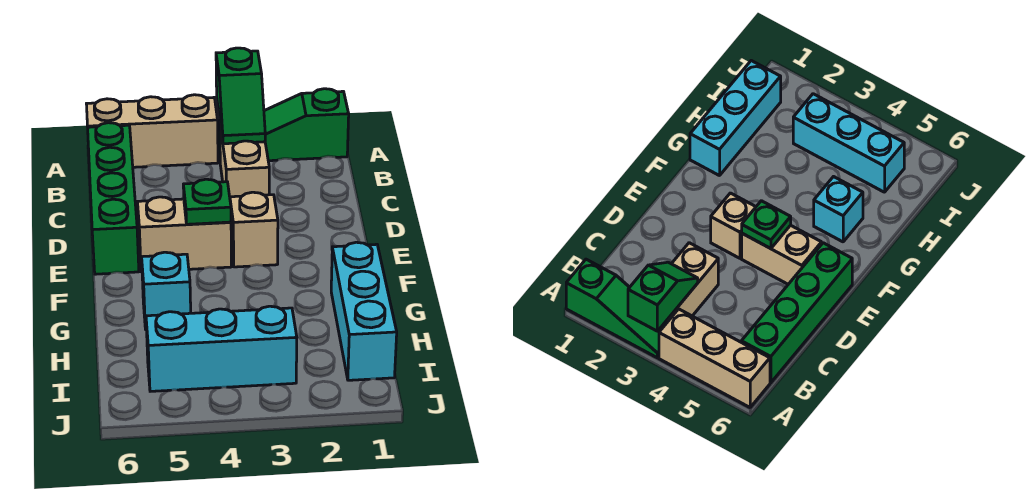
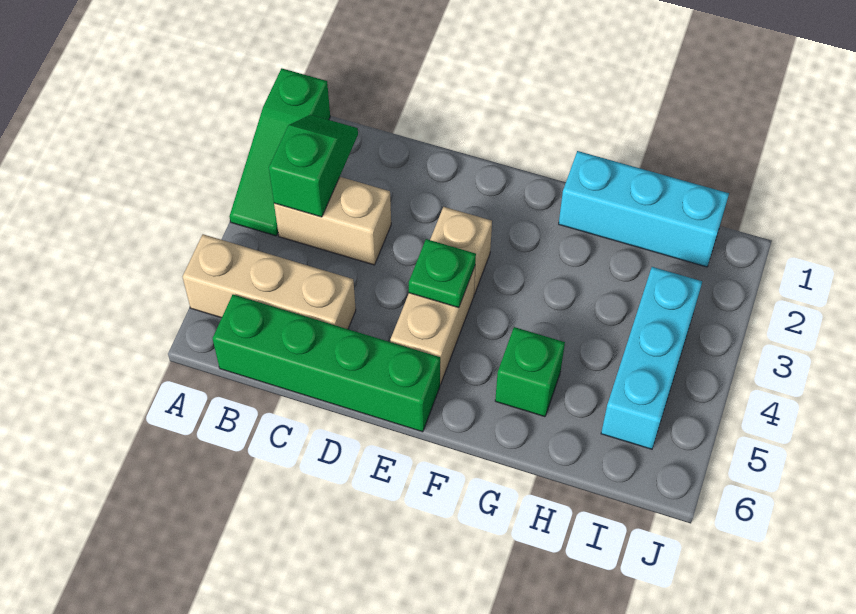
green slope A3:B3 level 2 top A -> green slope B2:B3 level 2 top 3
tan brick A4:A6 level 1 -> tan brick A5:C5 level 1
cyan brick G5 level 1 -> green brick G5 level 1

